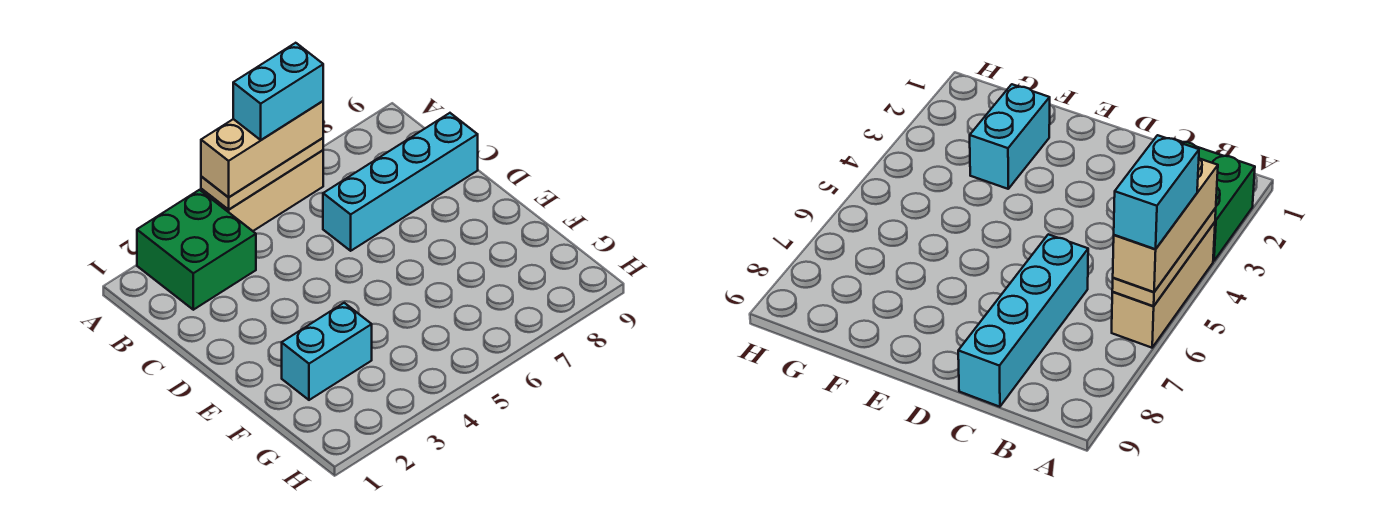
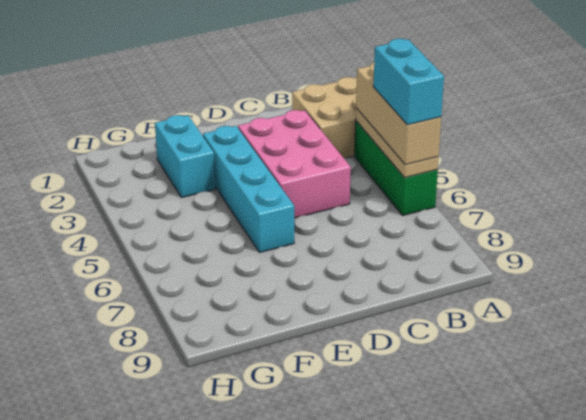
green brick A2:B3 level 1 -> tan brick A2:B3 level 1
tan brick A4:A6 level 1 -> green brick A4:A6 level 1
none -> pink brick C3:D5 level 1
cyan brick C6:C9 level 1 -> cyan brick E3:E6 level 1

